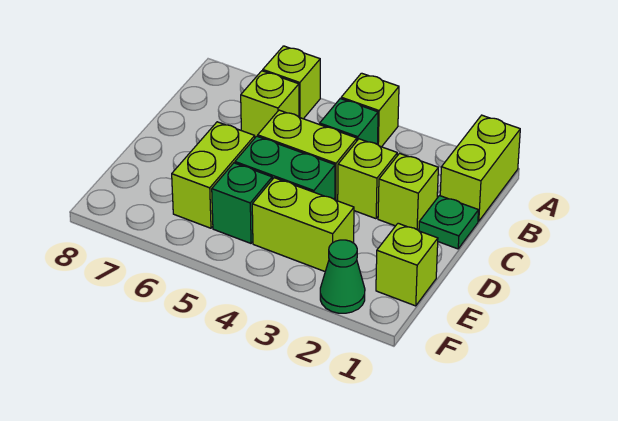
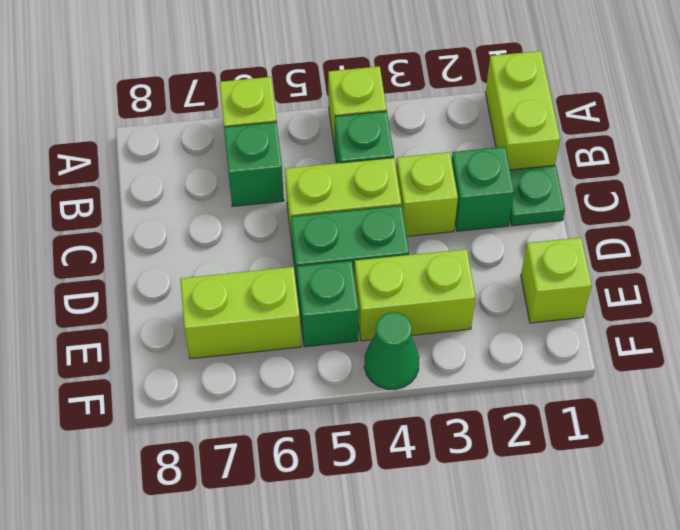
lime brick B6 level 1 -> green brick B6 level 1
lime brick C2 level 1 -> green brick C2 level 1
lime brick D6:E6 level 1 -> lime brick E6:E7 level 1
green cone F2 level 1 -> green cone F4 level 1

